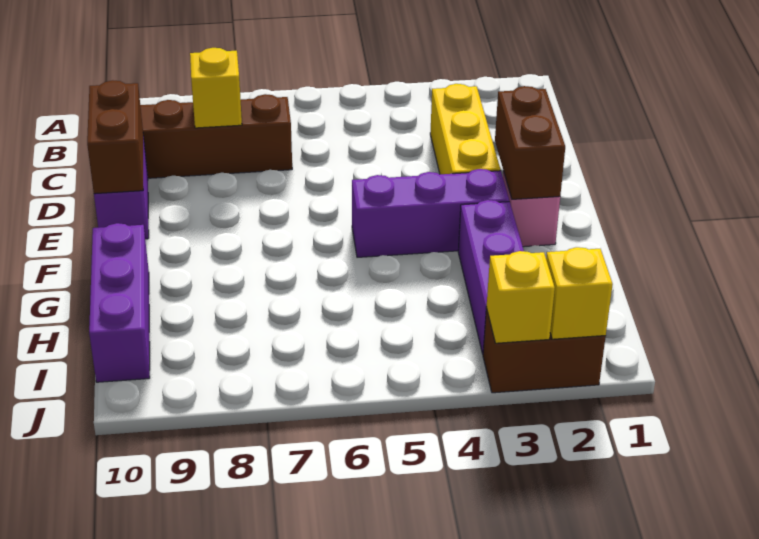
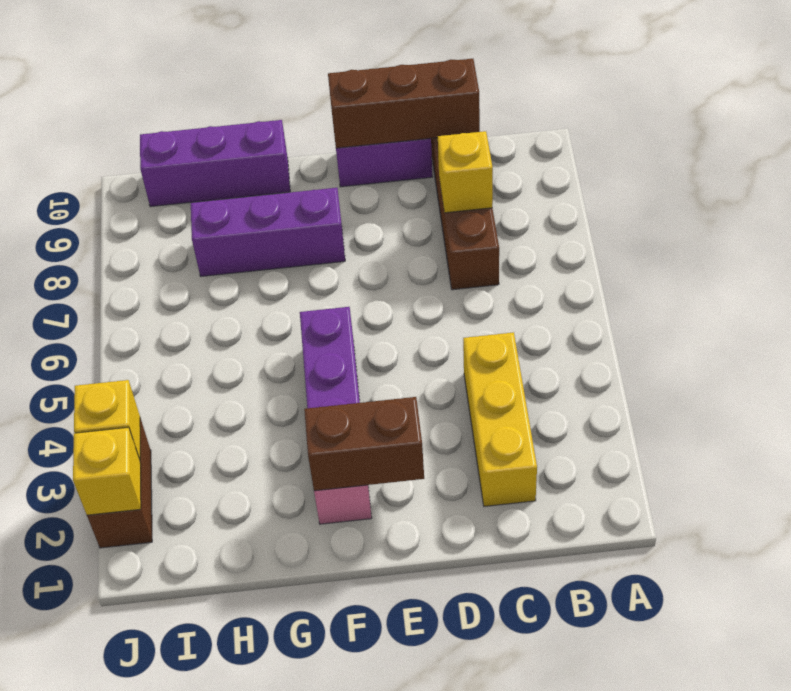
yellow brick C3:E3 level 1 -> yellow brick C2:C4 level 1
brown brick D10:E10 level 2 -> brown brick C10:E10 level 2
purple brick G3:I3 level 1 -> purple brick F8:H8 level 1

